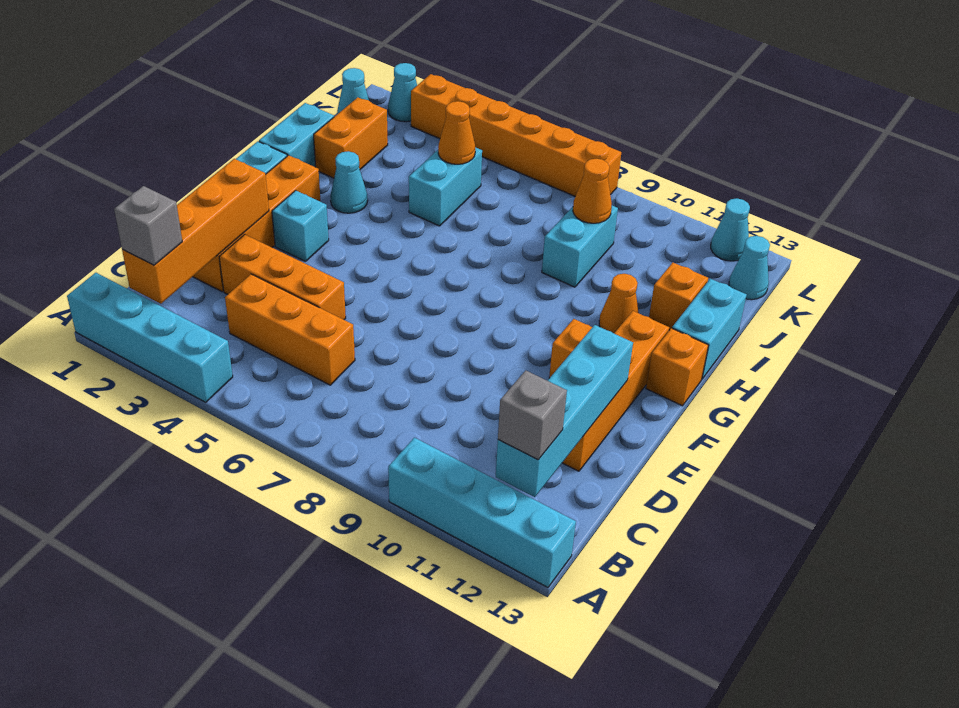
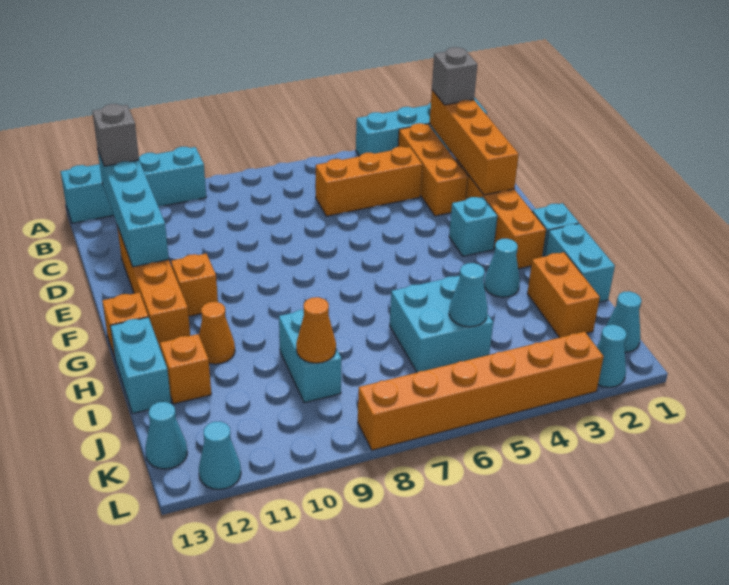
orange brick D3:D5 level 1 -> orange brick B3:D3 level 1
cyan brick I5:J5 level 1 -> cyan brick I5:J6 level 1
orange cone J5 level 2 -> cyan cone J5 level 2

